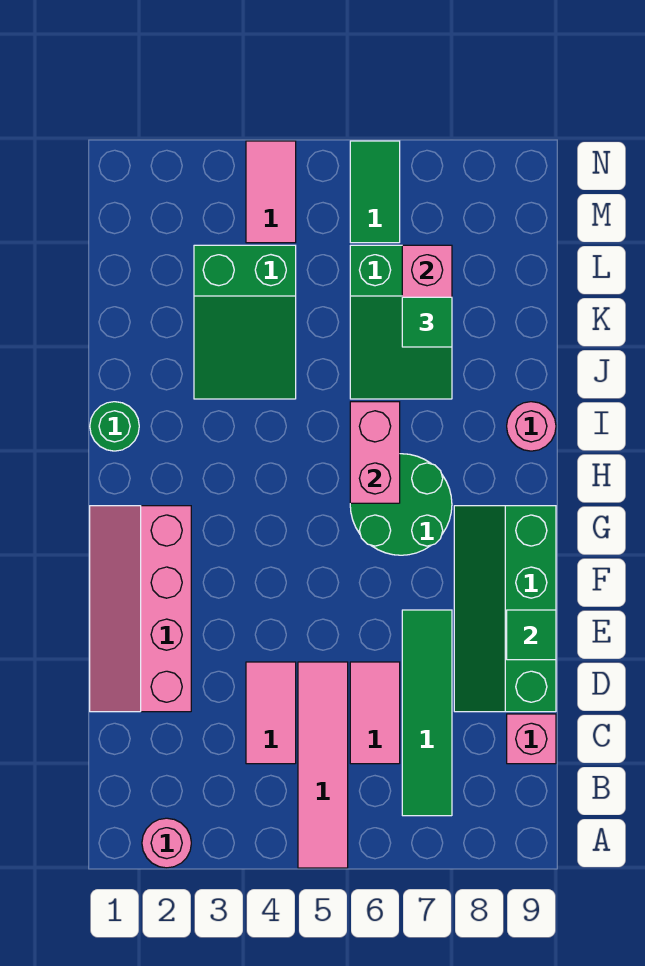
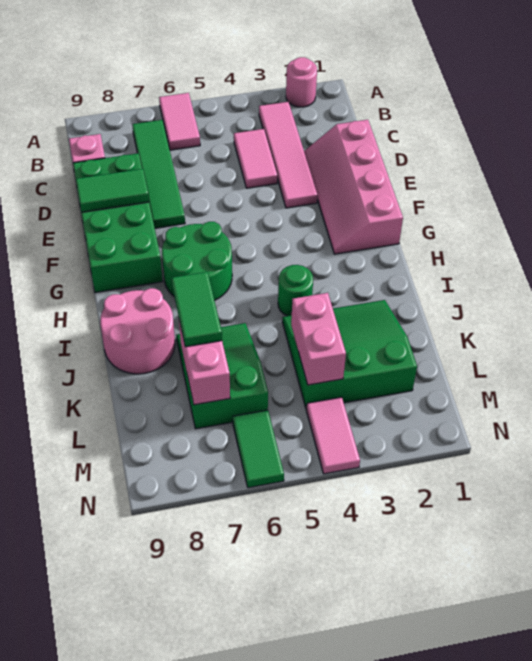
pink tile A5:D5 level 1 -> pink tile B3:E3 level 1
pink tile C6:D6 level 1 -> pink tile A6:B6 level 1
pink slope D1:G2 level 1 top 2 -> pink slope D1:G2 level 1 top 1
green slope D8:G9 level 1 top 9 -> green brick D8:G9 level 1
green tile E9 level 2 -> green tile E8:E9 level 2
pink brick H6:I6 level 2 -> pink brick K4:L4 level 2
green round brick I1 level 1 -> green round brick I4 level 1
pink round brick I9 level 1 -> pink round brick I8:J9 level 1
green slope J3:L4 level 1 top L -> green slope J2:L4 level 1 top L
green tile K7 level 3 -> green tile J7:K7 level 3

